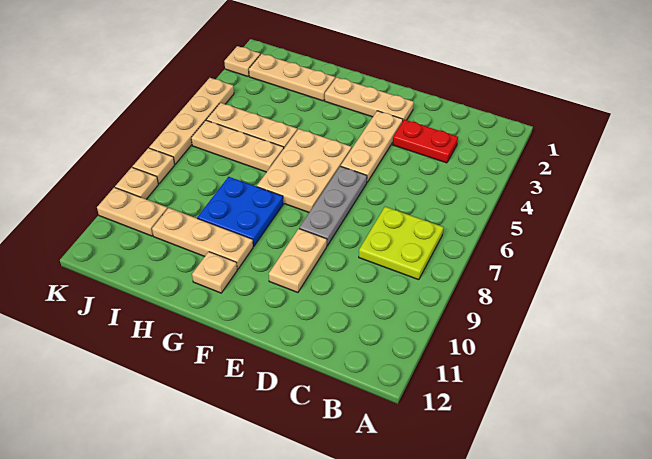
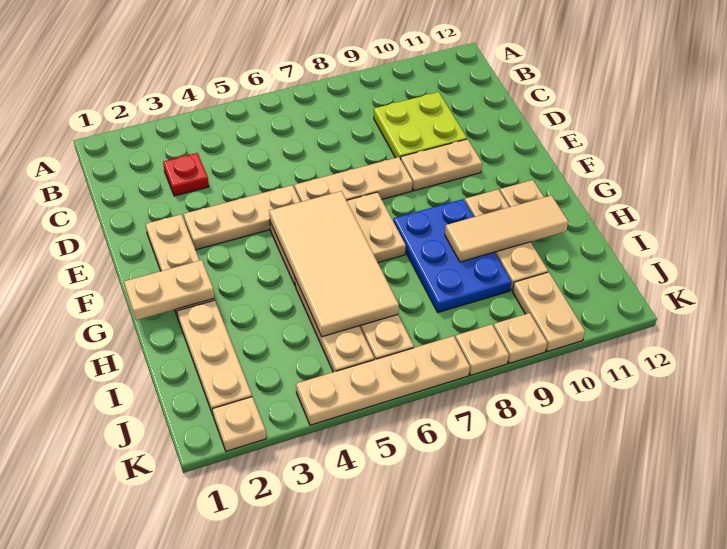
lime plate B7:C8 level 1 -> lime plate C9:D10 level 1
red plate C3:D3 level 1 -> red plate C3 level 1
grey plate E6:E8 level 1 -> tan plate E6:E8 level 1
none -> tan tile F5:I6 level 2
none -> tan plate G1:G2 level 2
blue plate G8:H9 level 1 -> blue plate G8:I9 level 1
none -> tan tile H9:H11 level 2

